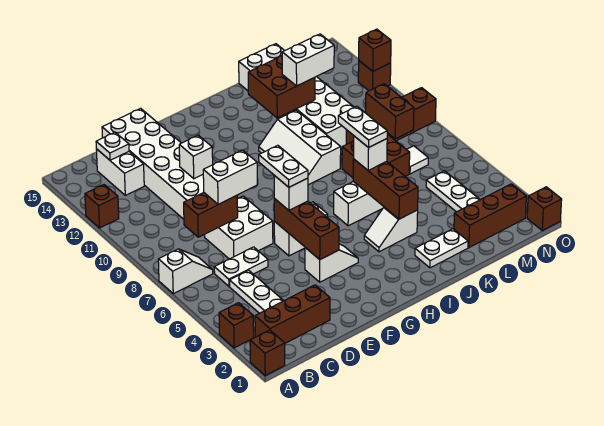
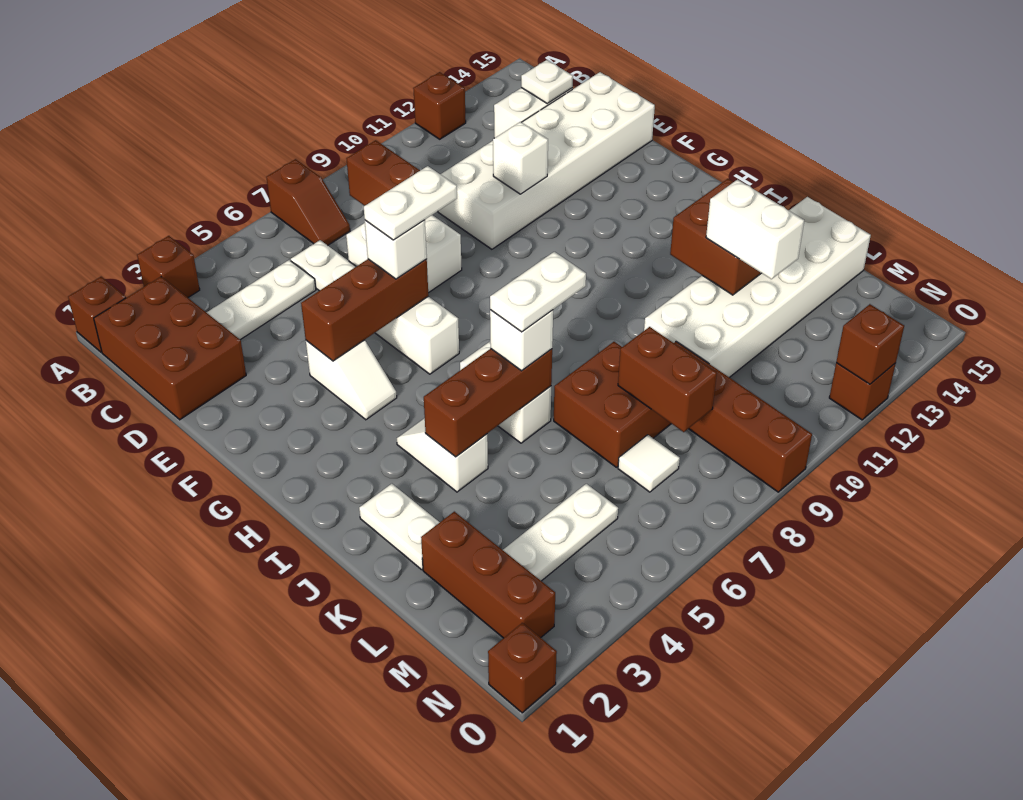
white slope A7:B7 level 1 top A -> brown slope A7:B7 level 1 top A
brown brick B2:D2 level 1 -> brown brick B1:D2 level 1
white brick D8:E8 level 3 -> none
white slope I9:J11 level 1 top J -> none
brown brick M8:M9 level 2 -> brown brick L8:M8 level 2

